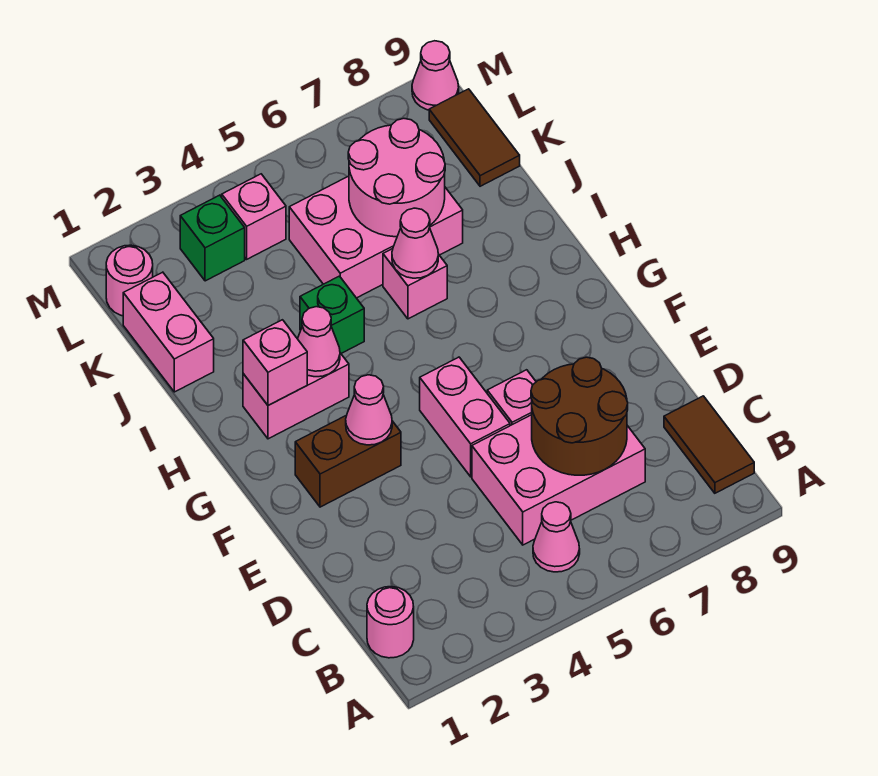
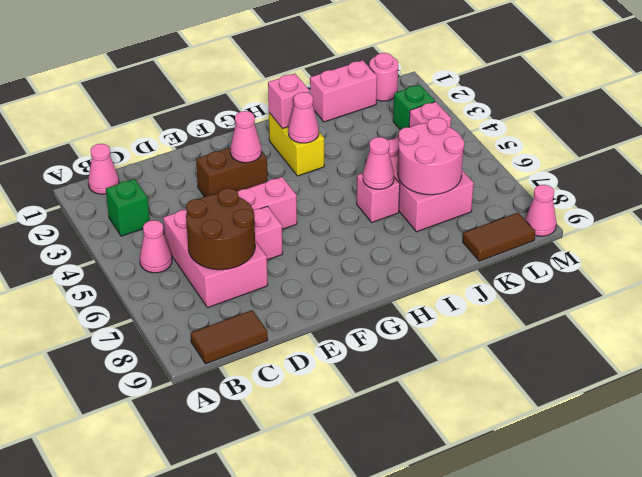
pink round brick B1 level 1 -> pink cone B1 level 1
brown brick F2:F3 level 1 -> brown brick E3:F3 level 1
pink brick H2:H3 level 1 -> yellow brick H2:H3 level 1
green brick I4 level 1 -> green brick B3 level 1

